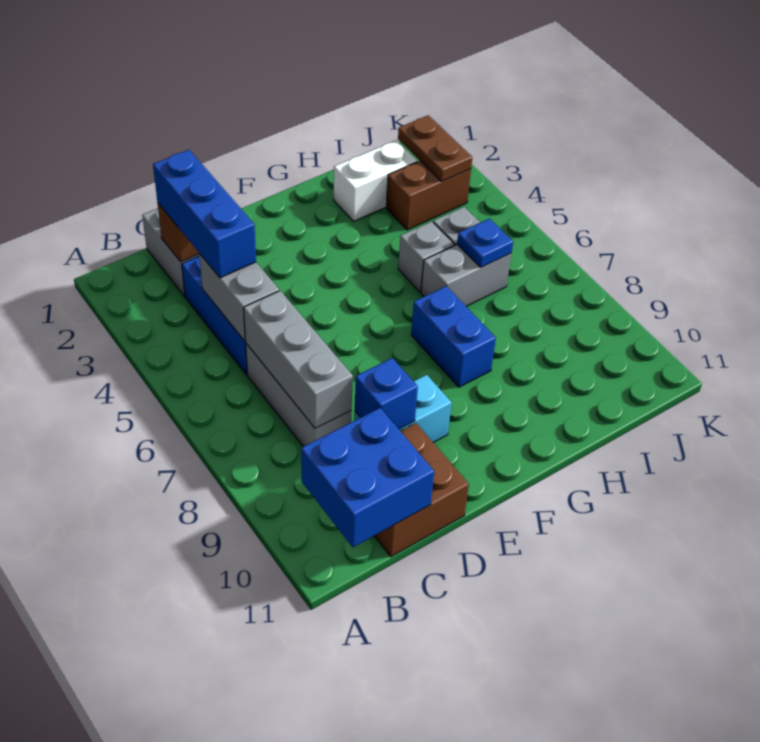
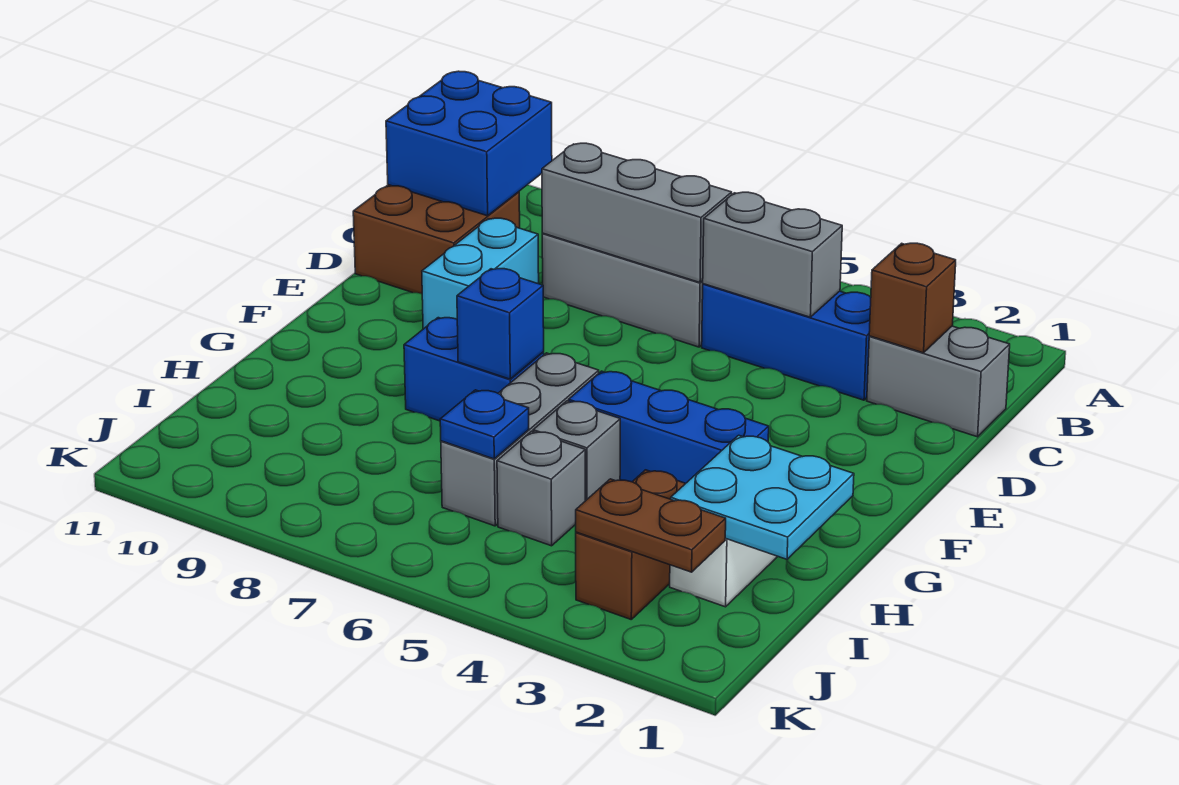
blue brick C2:C4 level 3 -> blue brick G3:G5 level 1
blue brick D9 level 2 -> blue brick G7 level 2
none -> cyan plate H1:I2 level 2
grey brick H6:I6 level 1 -> grey brick G6:I6 level 1

